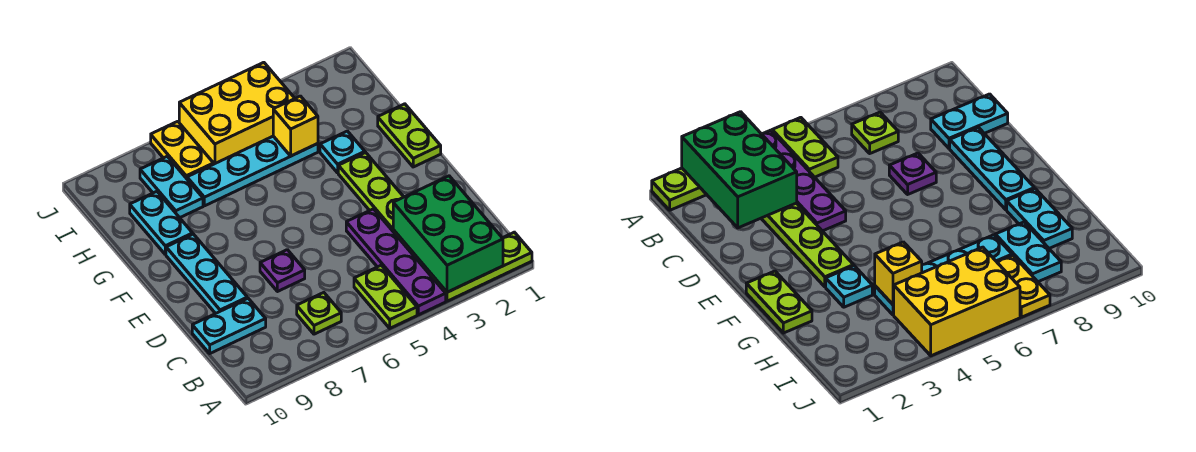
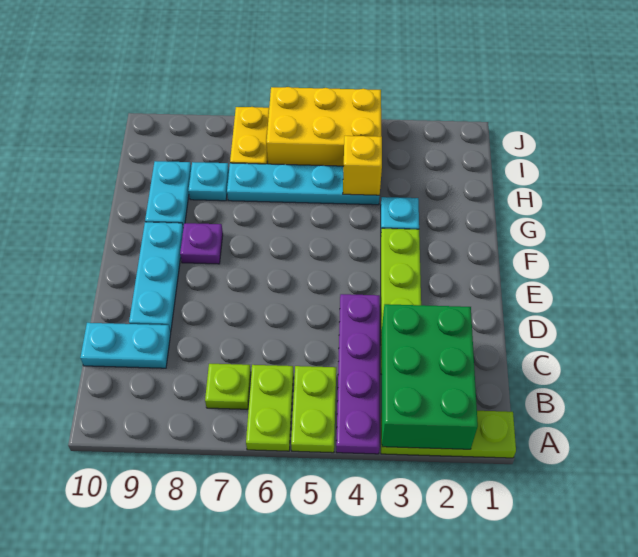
purple plate D7 level 1 -> purple plate F8 level 1
lime plate F1:G1 level 1 -> lime plate A6:B6 level 1
cyan plate H8:I8 level 1 -> cyan plate H8 level 1

